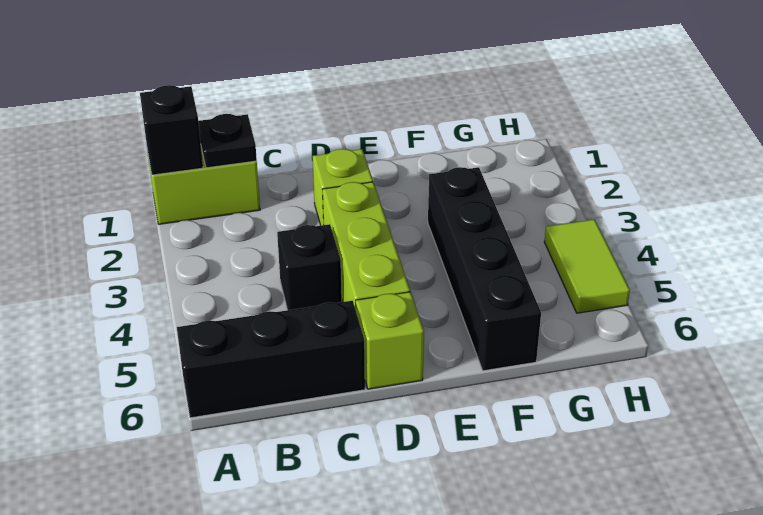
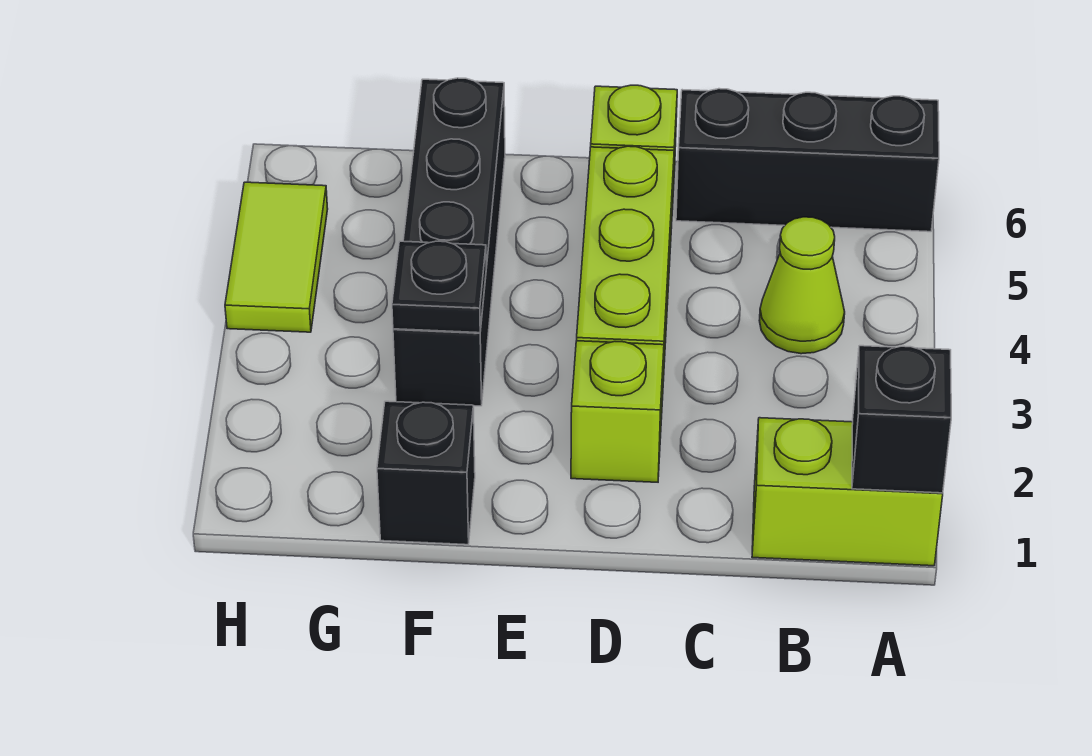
black plate B1 level 2 -> black plate F3 level 2
none -> lime cone B4 level 1
black brick C4 level 1 -> black brick F1 level 1

